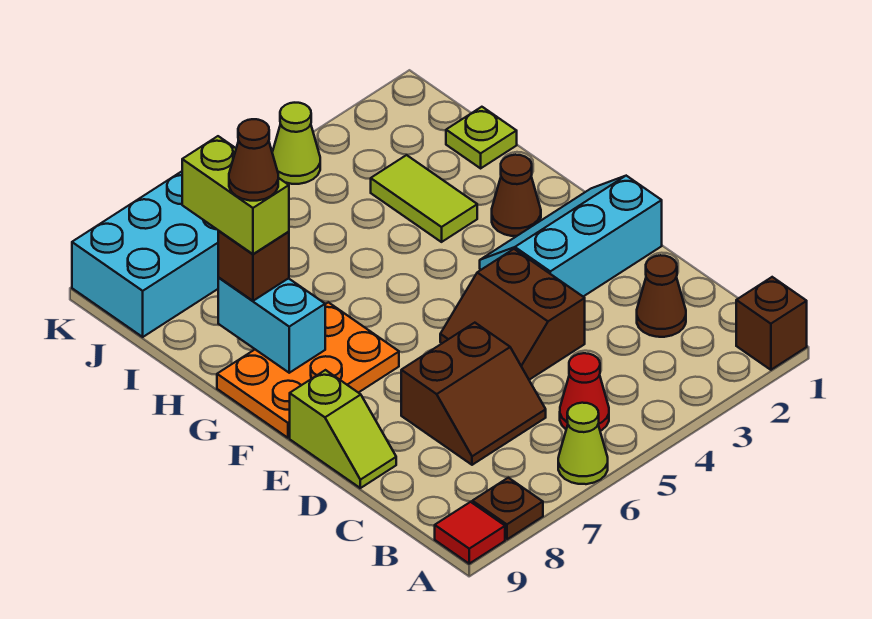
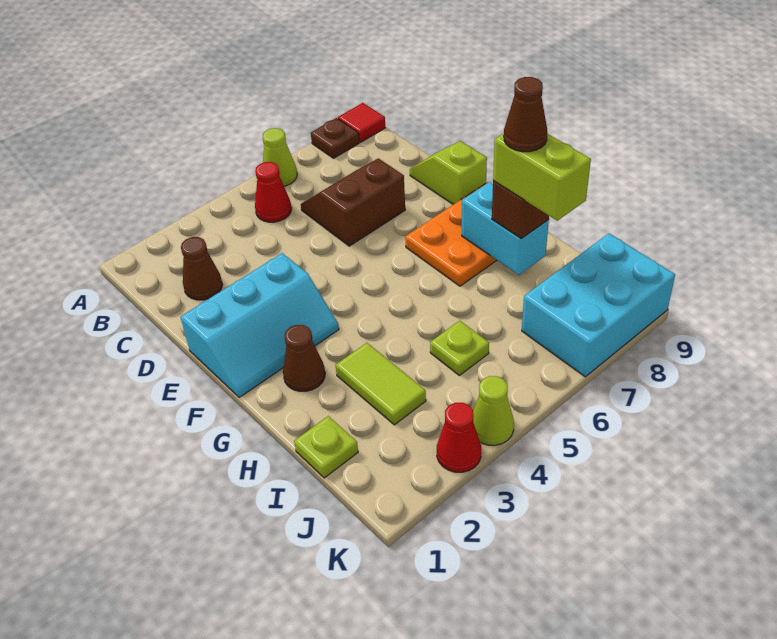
brown brick A1 level 1 -> none
brown slope D4:E5 level 1 top 4 -> none
none -> lime plate I5 level 1
none -> red cone K3 level 1

